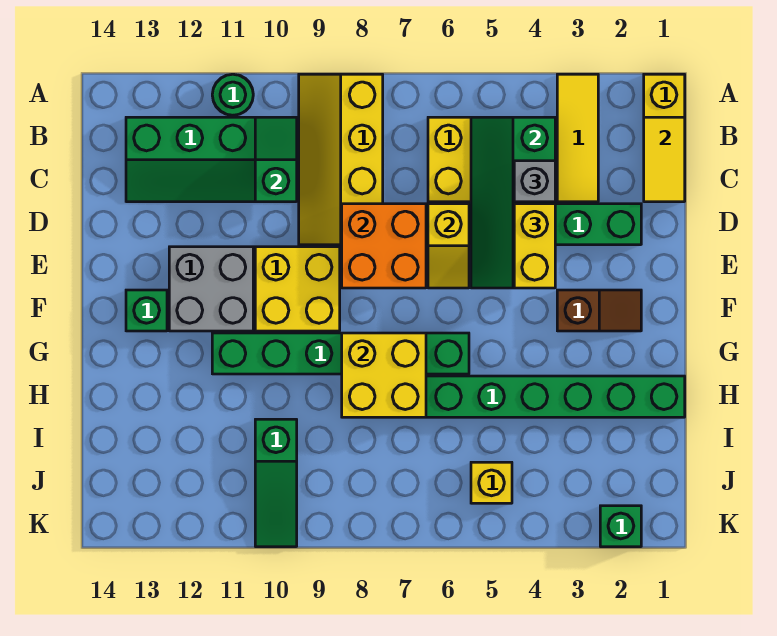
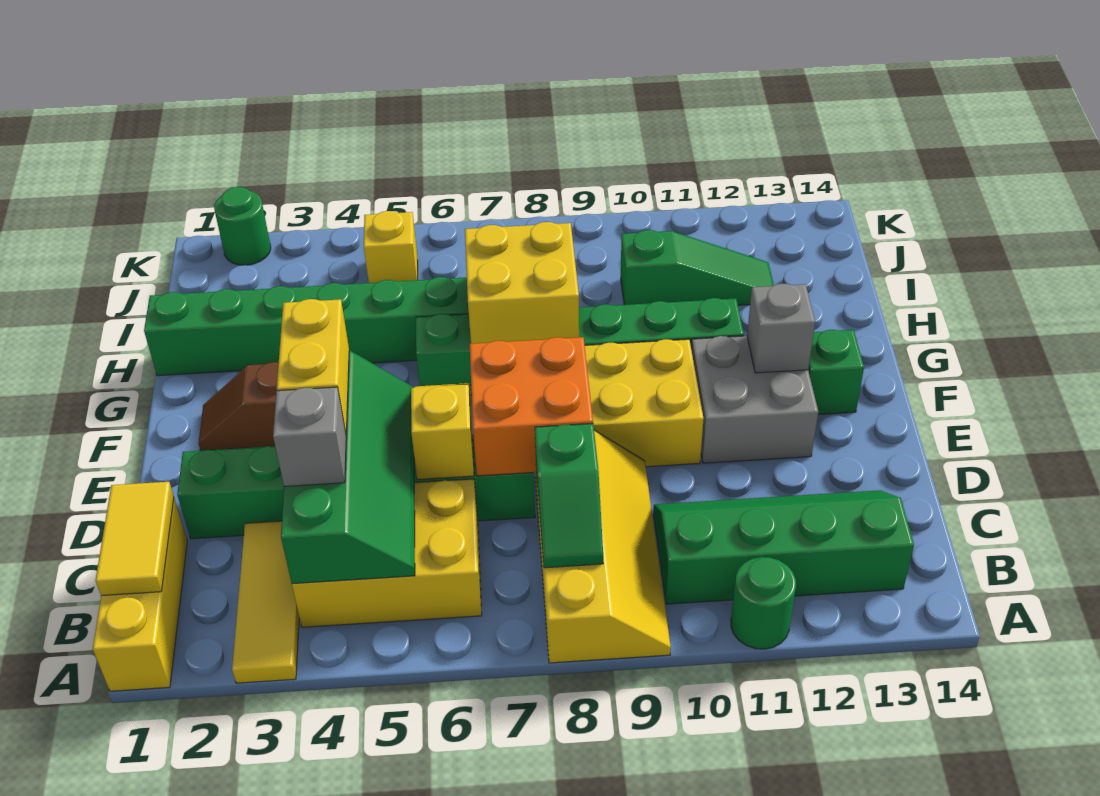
green slope B10:C10 level 2 top C -> green slope B8:C8 level 2 top C
none -> grey brick F12 level 2
green slope I10:K10 level 1 top I -> green slope I10:I12 level 1 top 10
green brick K2 level 1 -> green round brick K2 level 1

